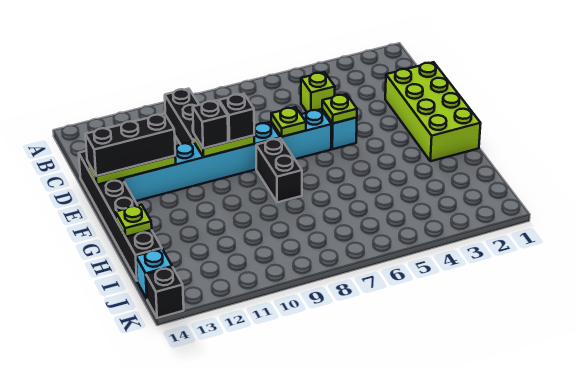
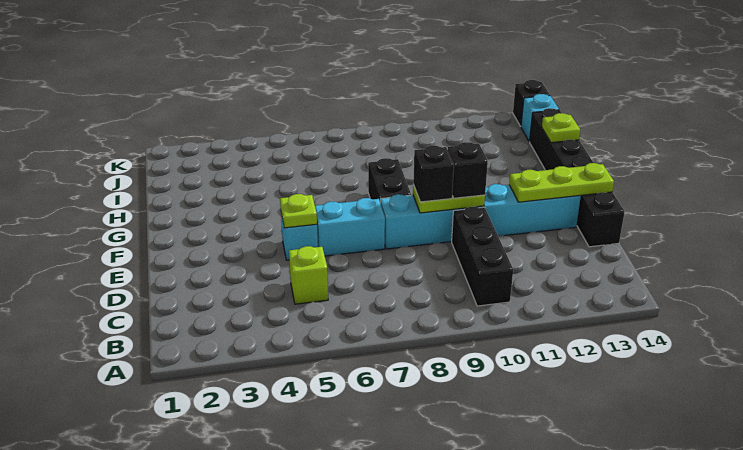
lime brick D1:G2 level 1 -> none
lime plate E7 level 2 -> none
black brick E12:E14 level 3 -> none

